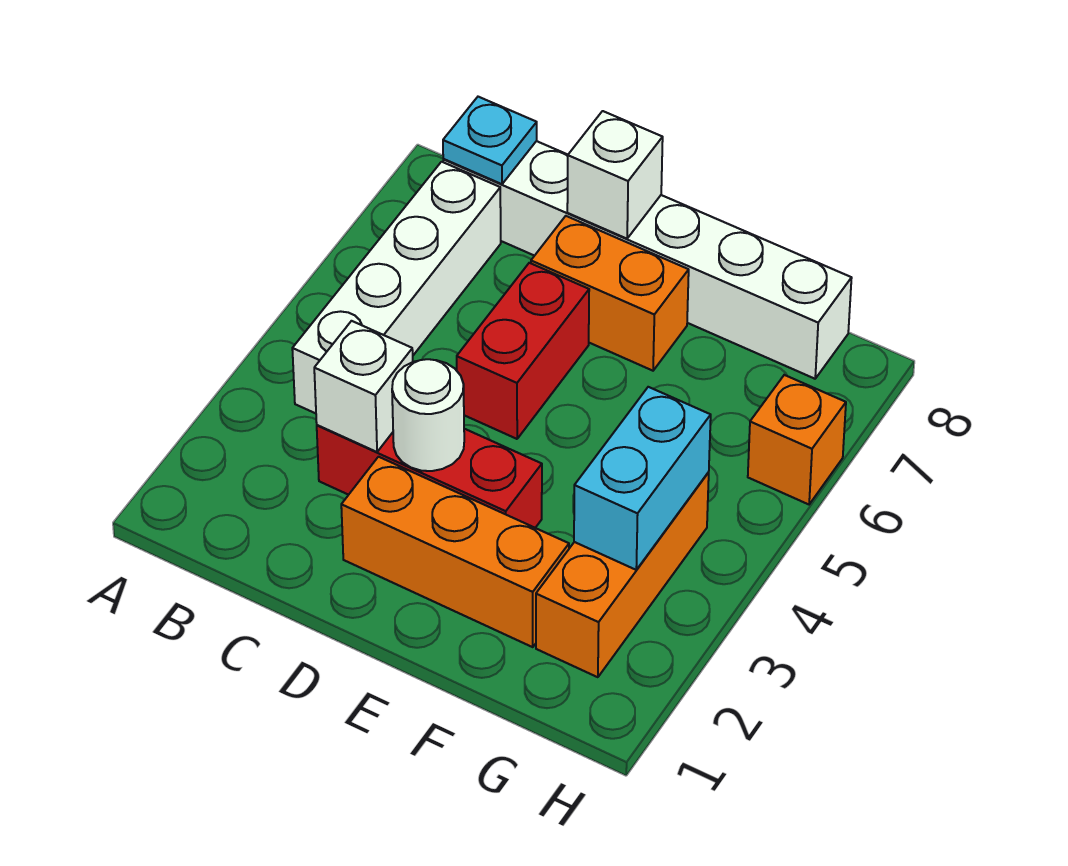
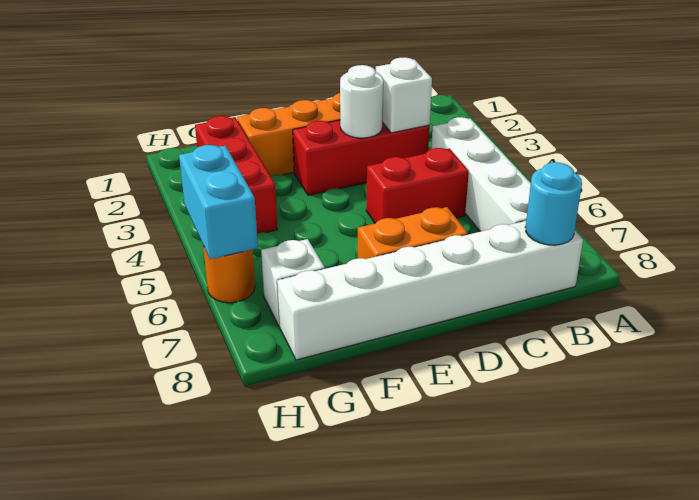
cyan plate B8 level 2 -> cyan round brick B8 level 2
red brick D5:D6 level 1 -> red brick C5:D5 level 1
white brick D8 level 2 -> white brick G7 level 1
orange brick G2:G4 level 1 -> red brick G2:G4 level 1
cyan brick G3:G4 level 2 -> cyan brick H5:H6 level 2
orange brick H6 level 1 -> orange round brick H6 level 1

